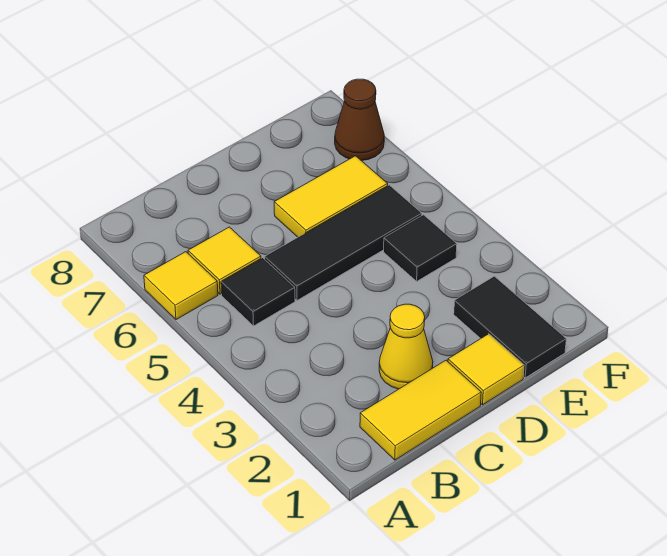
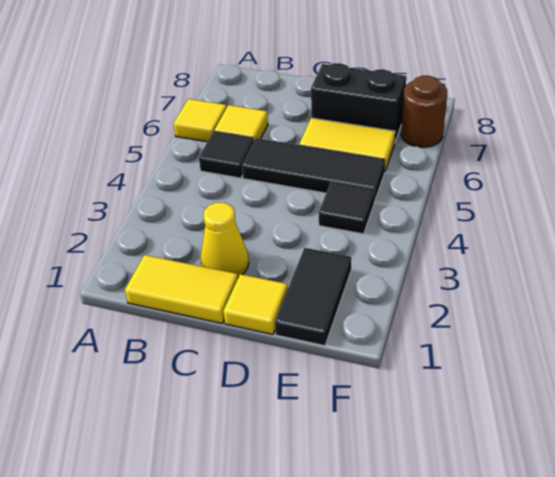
none -> black brick D7:E7 level 1
brown cone F7 level 1 -> brown round brick F7 level 1

